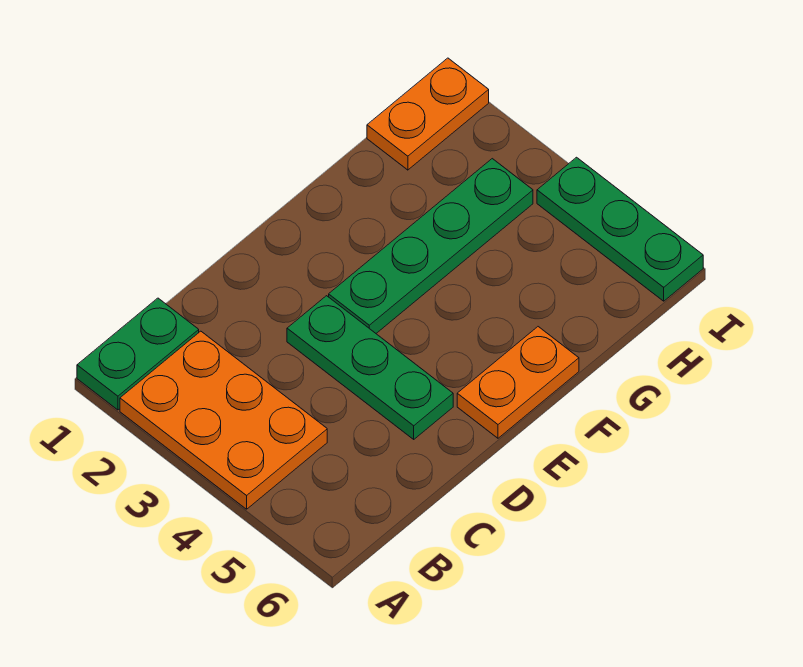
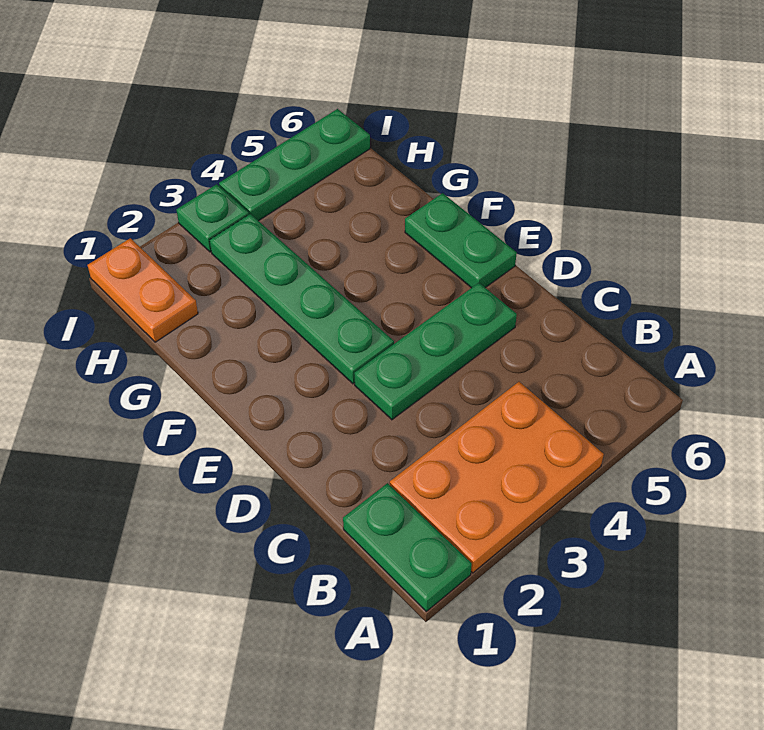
orange plate E6:F6 level 1 -> green plate E6:F6 level 1
none -> green plate I3 level 1

